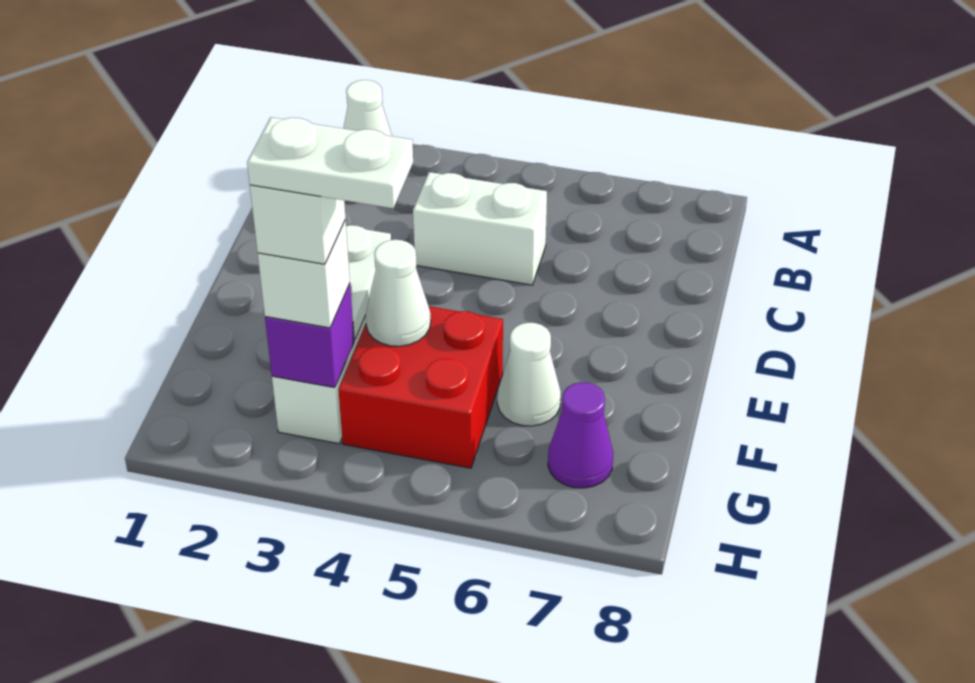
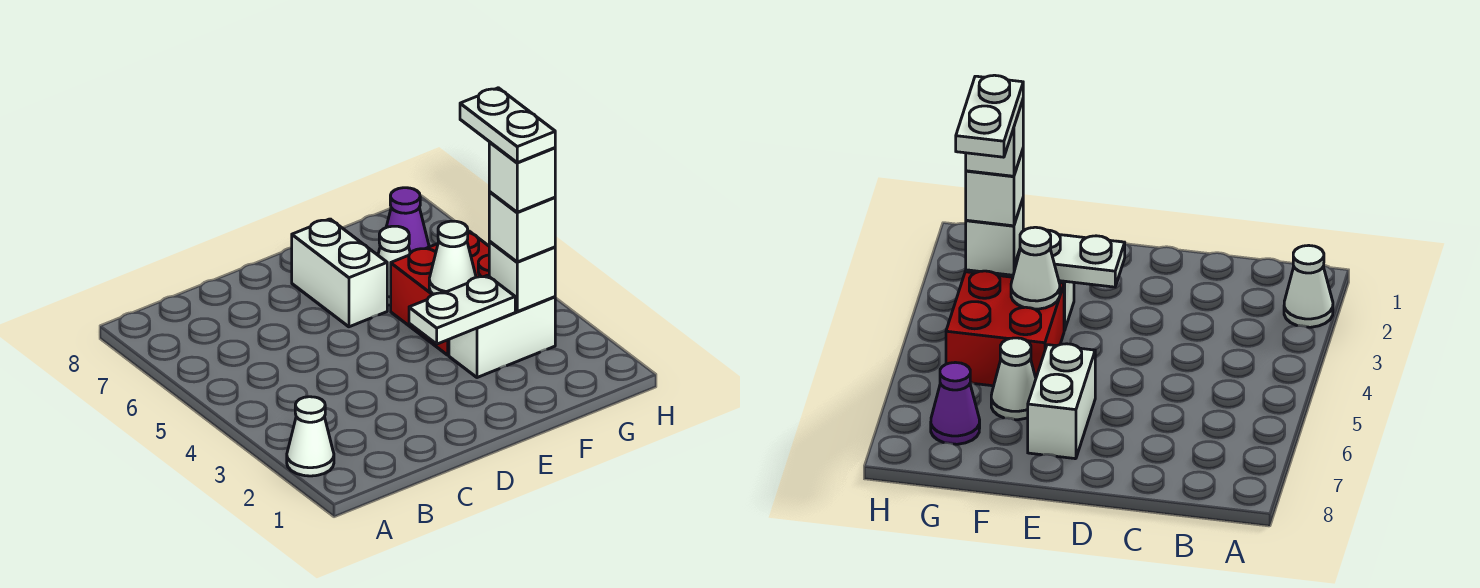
white brick C4:C5 level 1 -> white brick E6:E7 level 1
purple brick G3 level 2 -> white brick G3 level 2

